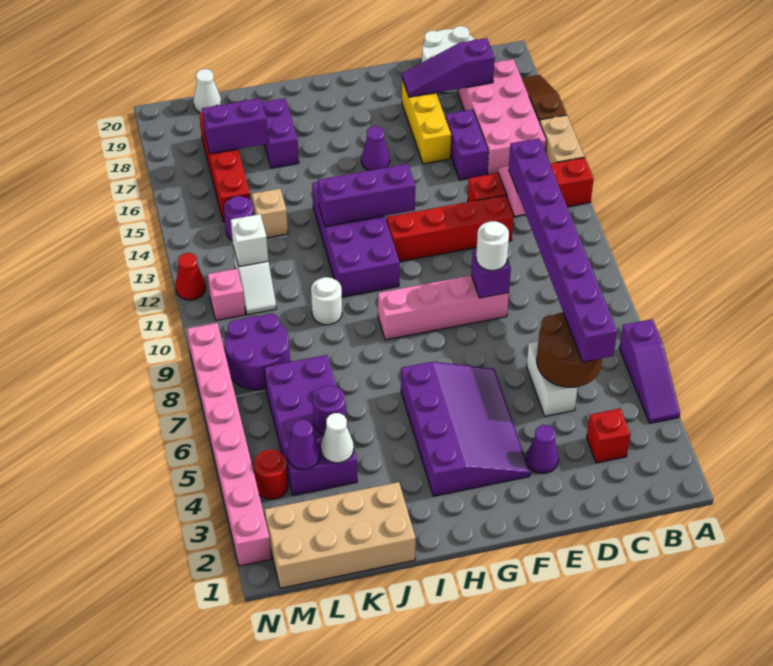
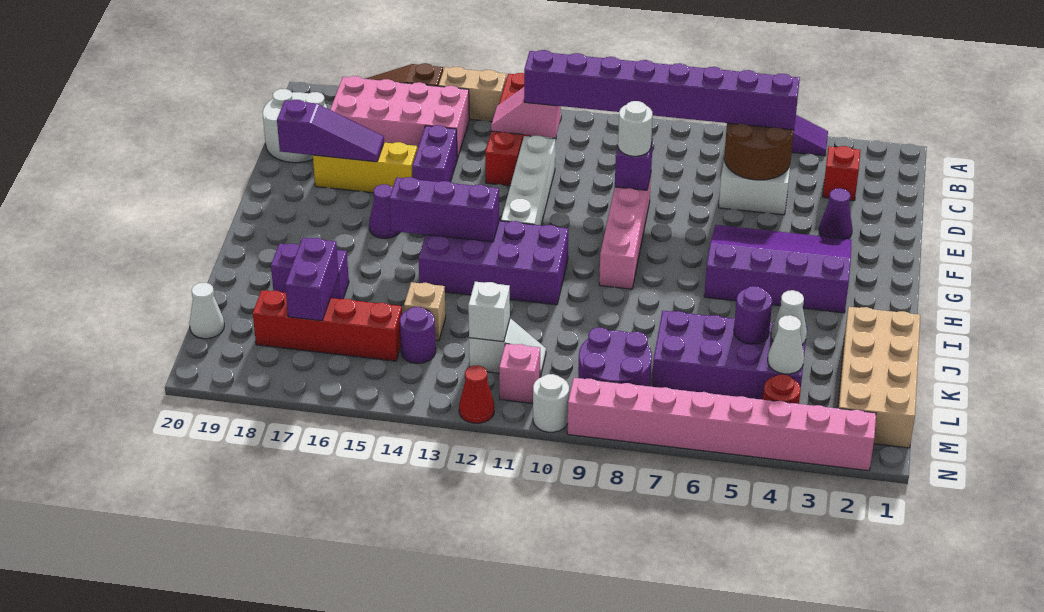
purple slope C18:E18 level 2 top C -> purple slope E17:E19 level 2 top 19
red brick D12:G12 level 1 -> white brick D12:G12 level 1
purple brick D15:D16 level 1 -> purple brick D15:E15 level 1
purple brick G13:I13 level 2 -> purple brick H13:H15 level 2
white round brick J10 level 1 -> white round brick N10 level 1
purple cone L4 level 2 -> white cone L4 level 2

